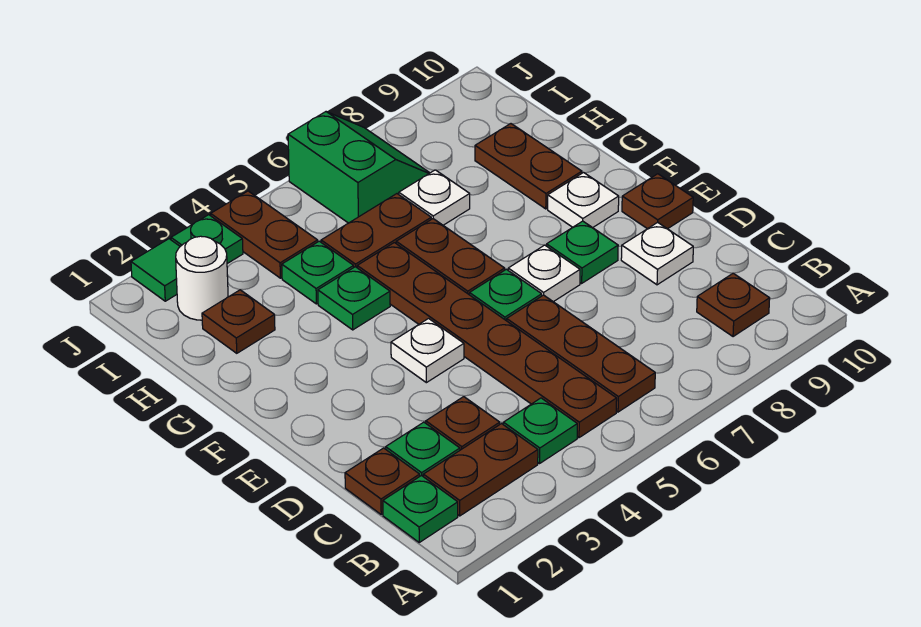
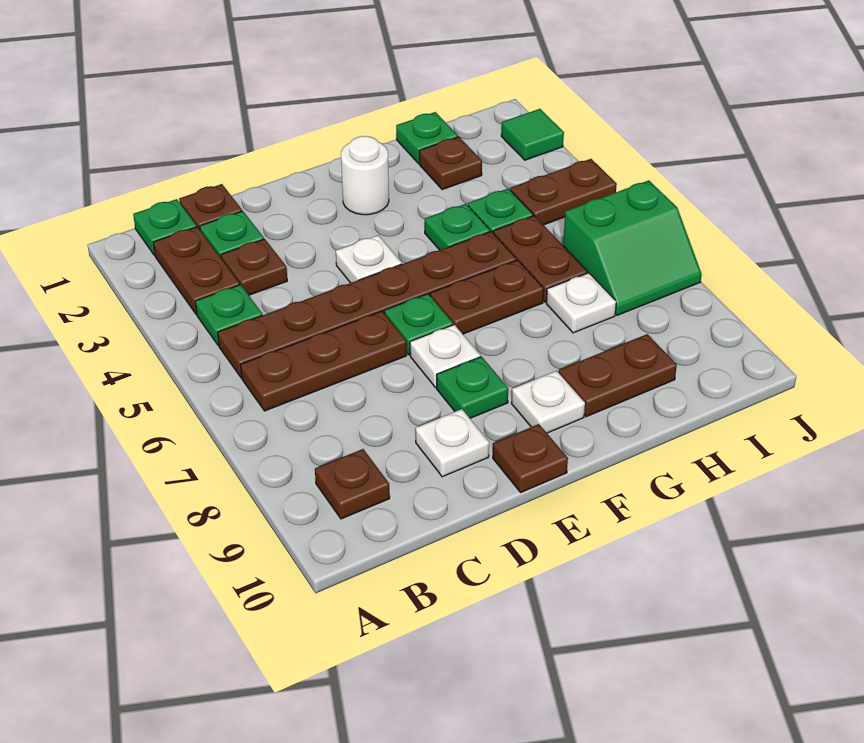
white round brick I2 level 1 -> white round brick F2 level 1
green plate J3 level 1 -> green plate H1 level 1

